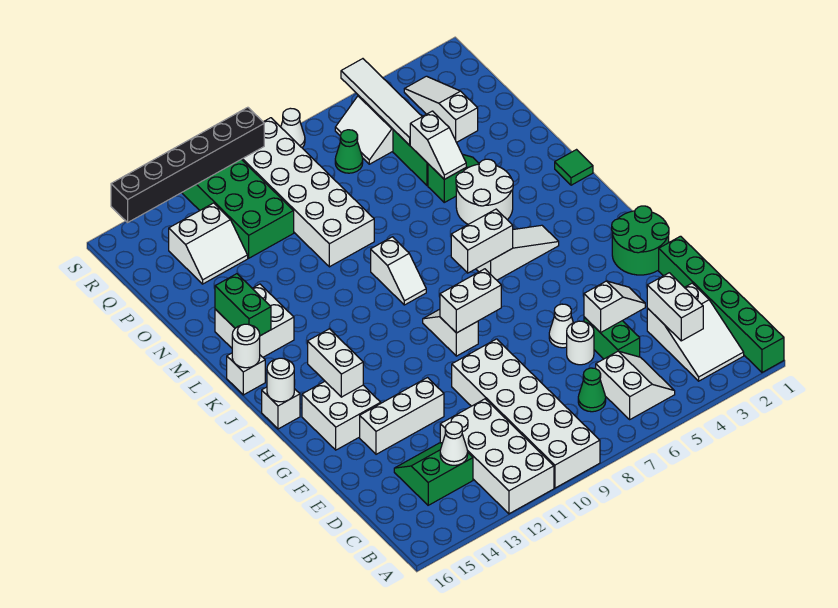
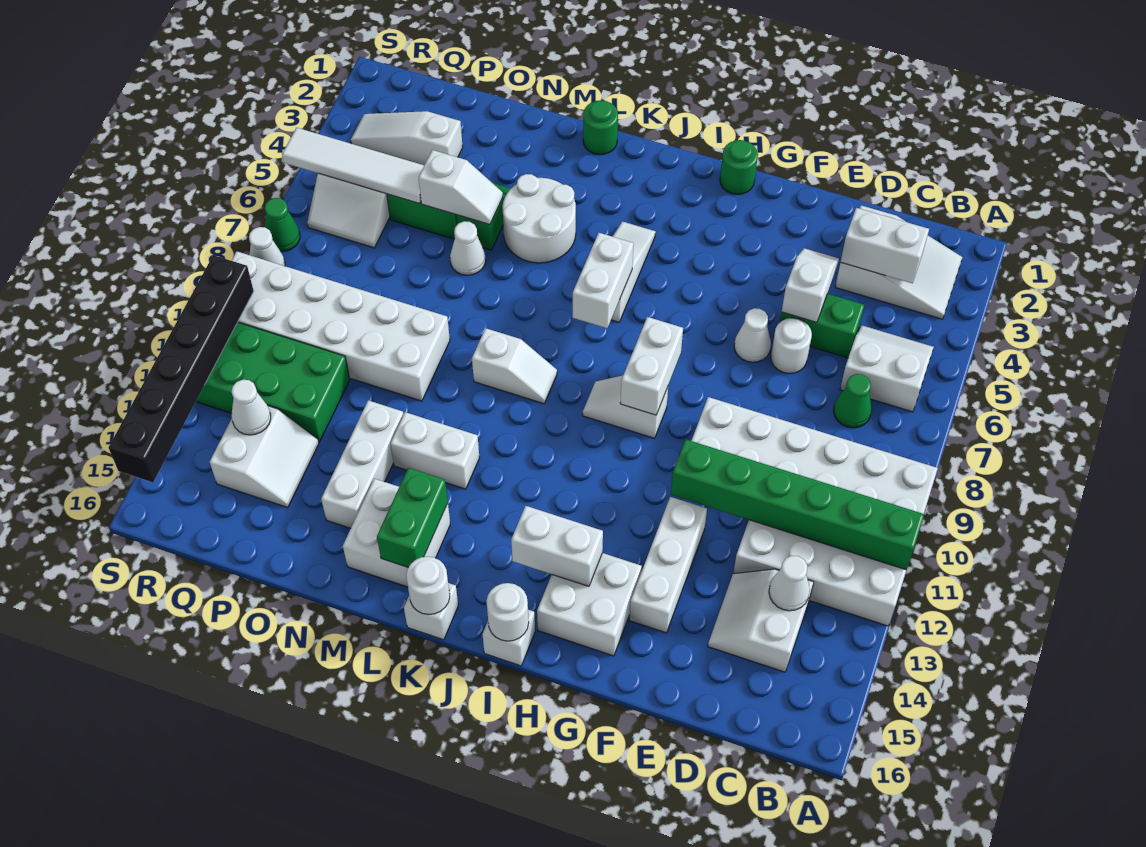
green brick A1:F1 level 1 -> green brick A11:F11 level 2
green slope C13:D14 level 1 top C -> white slope C13:D14 level 1 top C
green round brick G1:H2 level 1 -> green round brick H1 level 1
green tile L1 level 1 -> green round brick L1 level 1
none -> white brick L12:M12 level 1
green brick L15:M15 level 2 -> green brick L14:L15 level 2
none -> white cone N6 level 1
none -> white brick N12:N14 level 1
green cone Q7 level 1 -> green cone S7 level 1
none -> white cone Q13 level 2

